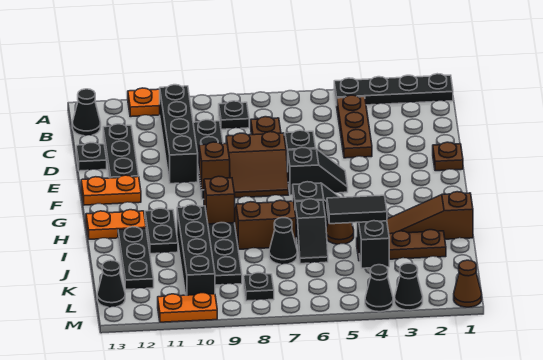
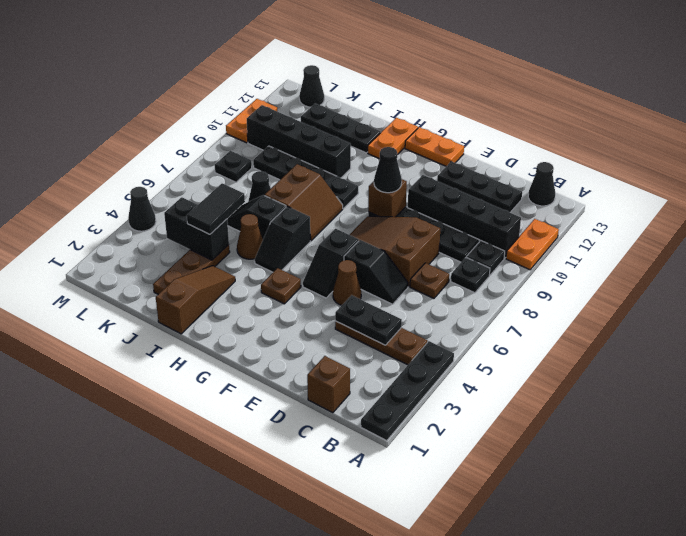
black plate D13 level 1 -> black plate B9 level 1
brown plate E1 level 1 -> brown plate G4 level 1
brown slope E7:F8 level 1 top E -> brown slope D7:F8 level 1 top D
orange plate F12:F13 level 1 -> orange plate F13:G13 level 1
brown brick H9 level 2 -> brown brick C1 level 1
black plate H11:I11 level 1 -> black plate C4:D4 level 2
brown cone M1 level 1 -> brown cone E5 level 1
black cone M3 level 1 -> black cone F9 level 3

